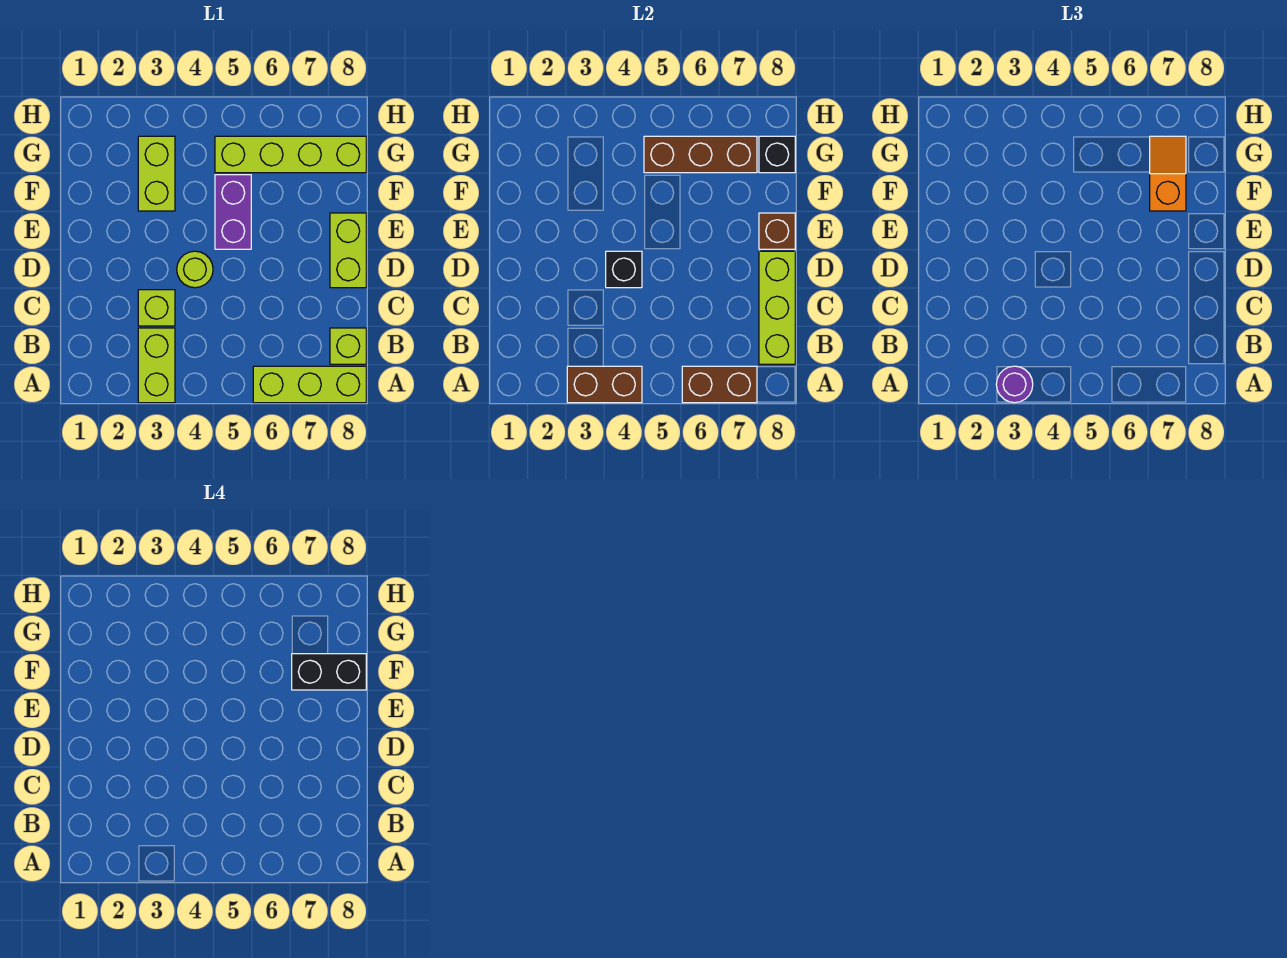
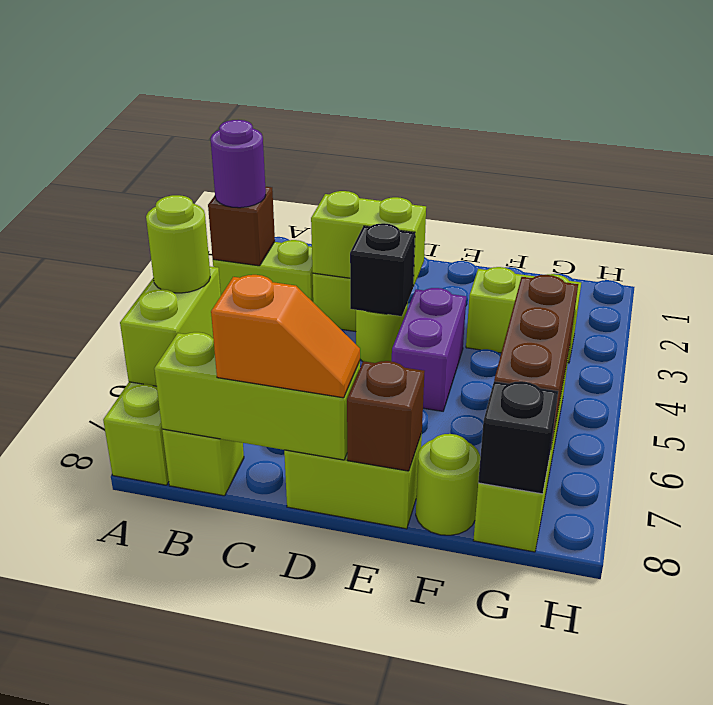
brown brick A3:A4 level 2 -> brown brick A3 level 2
brown brick A6:A7 level 2 -> lime brick A6:A7 level 2
none -> lime round brick A6 level 3
none -> lime brick C3:D3 level 2
purple brick E5:F5 level 1 -> purple brick E4:E5 level 1
orange slope F7:G7 level 3 top F -> orange slope C8:D8 level 3 top C
black brick F7:F8 level 4 -> none
none -> lime round brick F8 level 1

